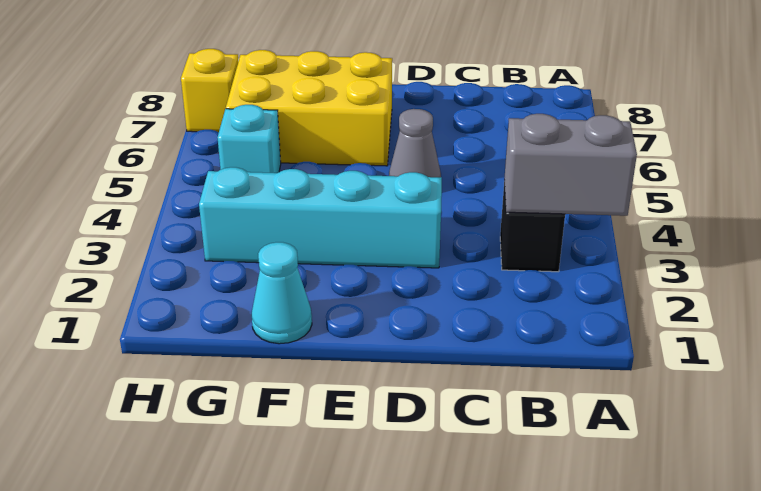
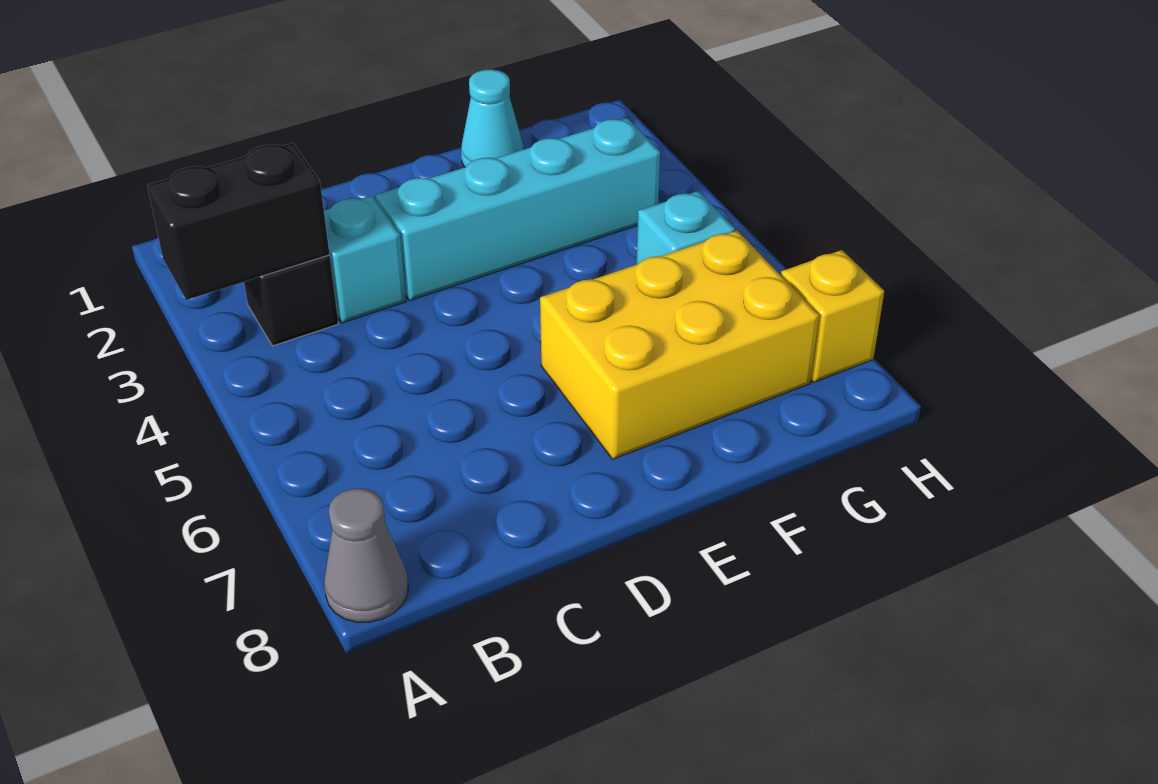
grey brick A3:B3 level 2 -> black brick A3:B3 level 2
none -> cyan brick C3 level 1
grey cone D5 level 1 -> grey cone A8 level 1

